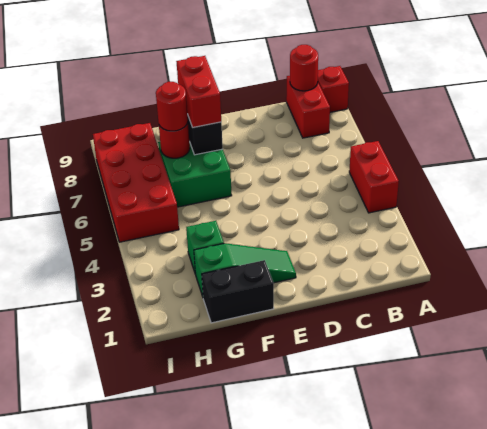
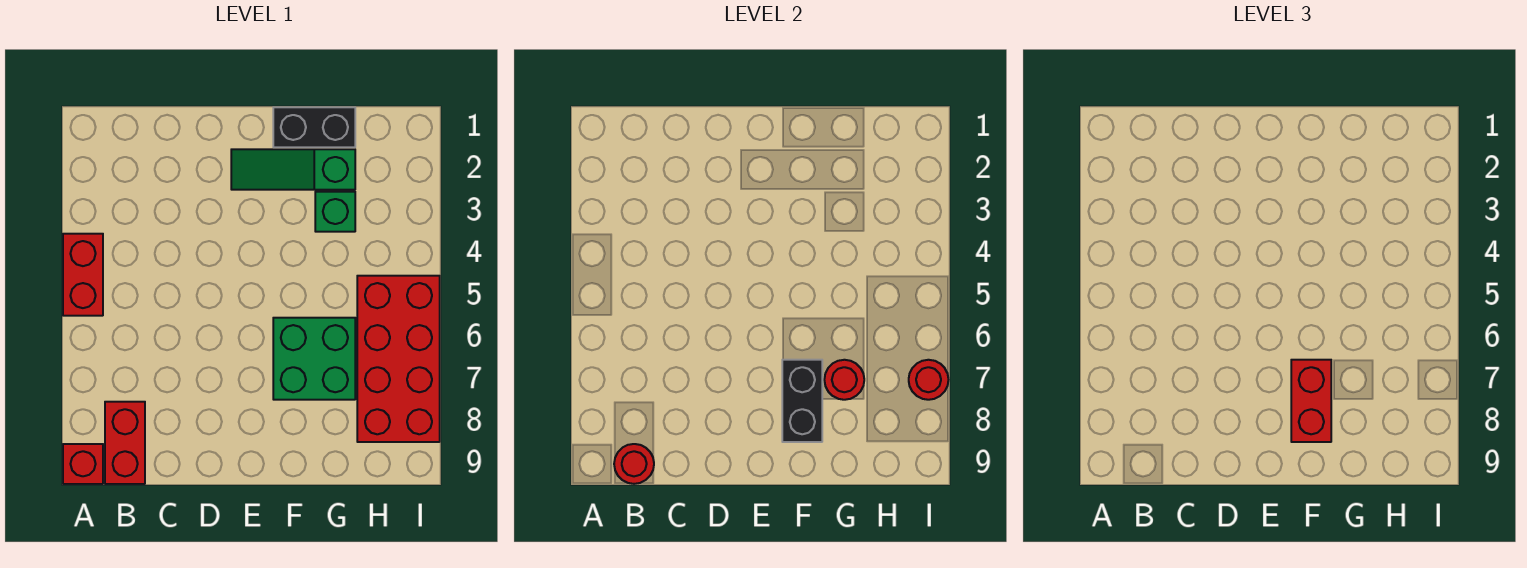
red round brick G7 level 3 -> red round brick I7 level 2

